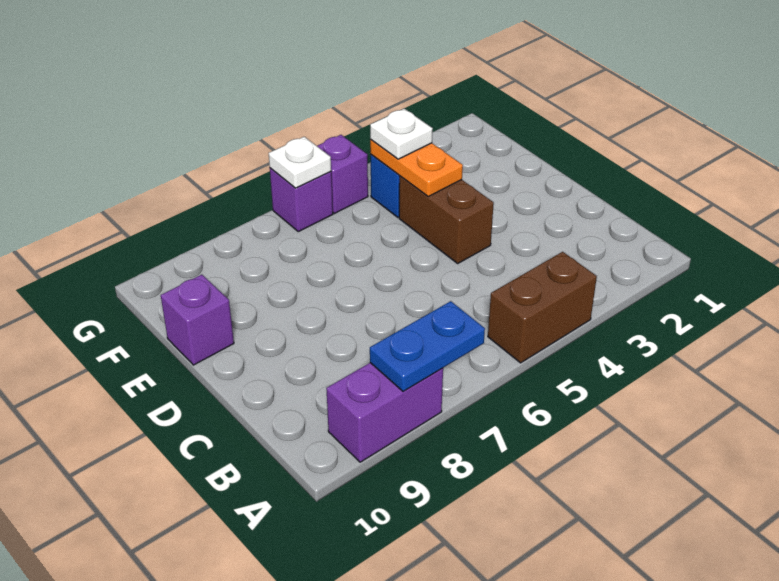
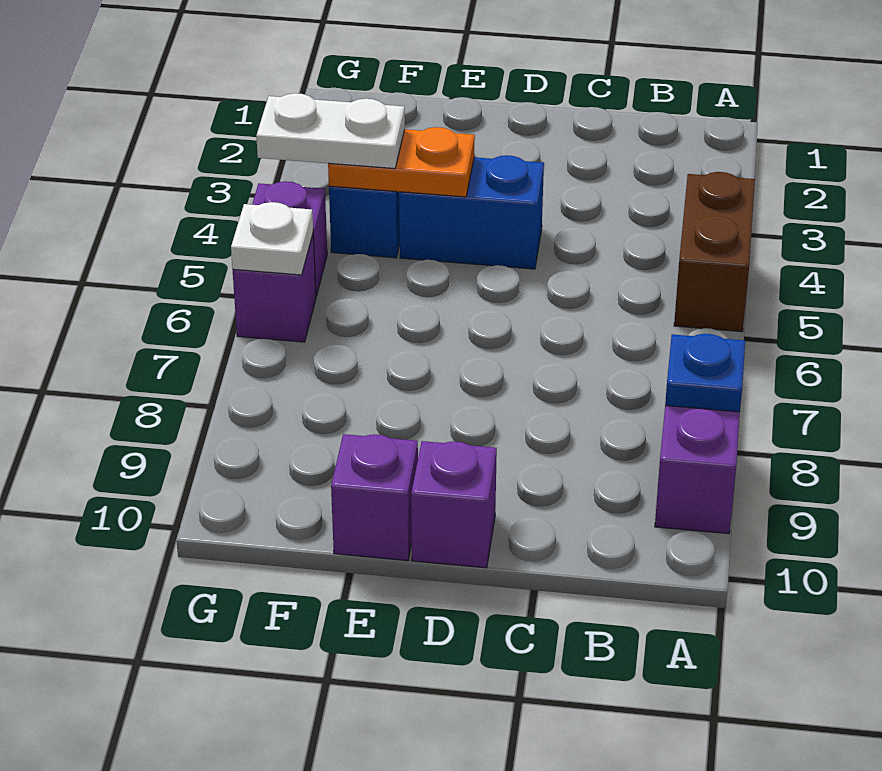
blue plate A7:A8 level 2 -> blue plate A8 level 2
brown brick D4:E4 level 1 -> blue brick D4:E4 level 1
none -> purple brick D10 level 1
white plate F4 level 3 -> white plate F4:G4 level 3

